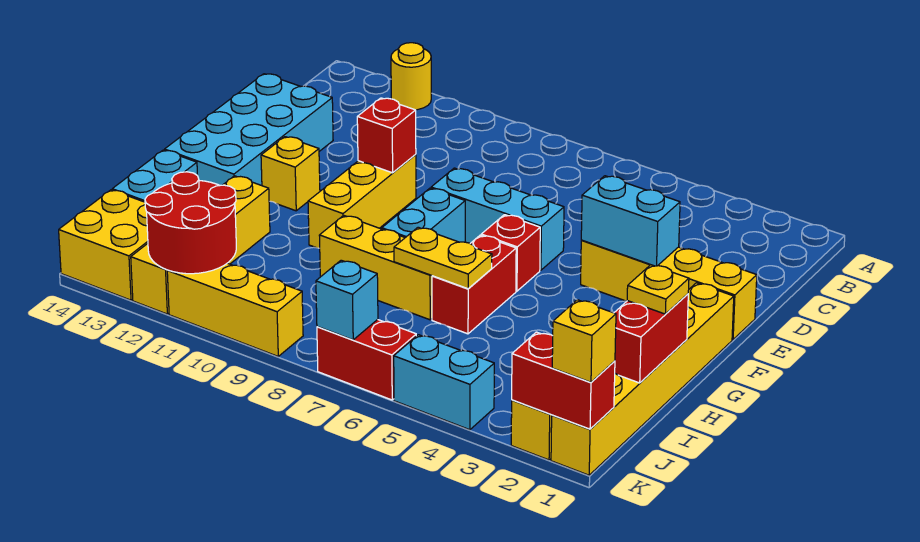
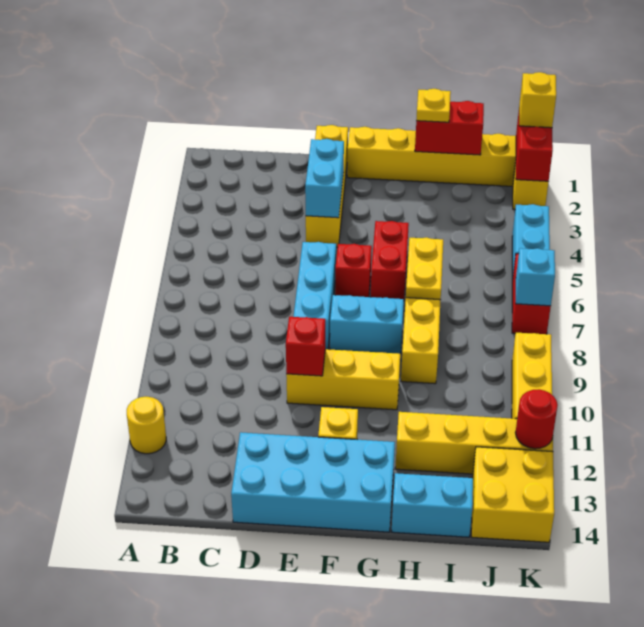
red brick G6:H6 level 1 -> red brick G5:G6 level 1
red round brick J11:K12 level 2 -> red round brick K12 level 2

